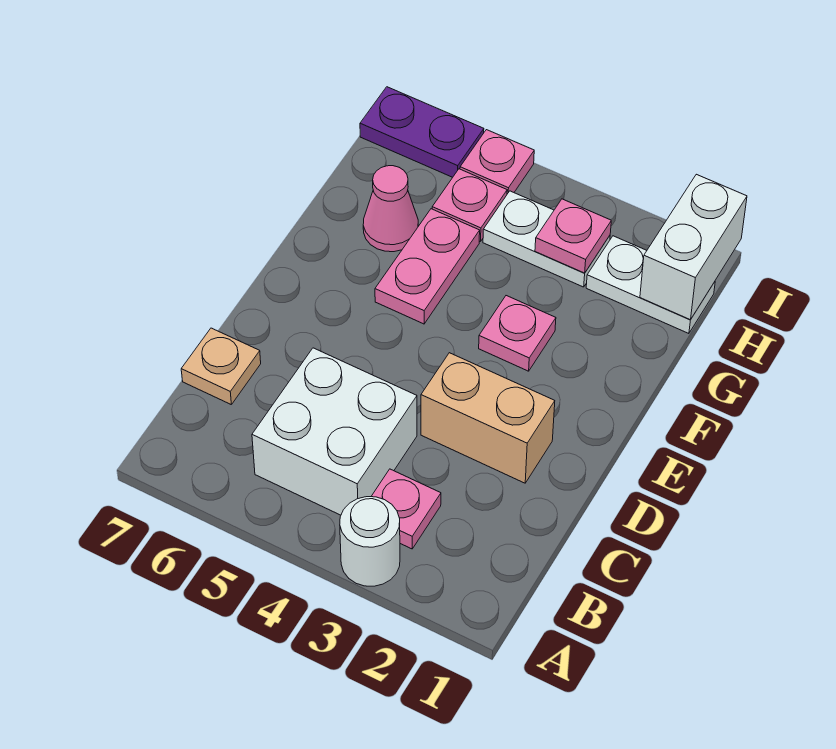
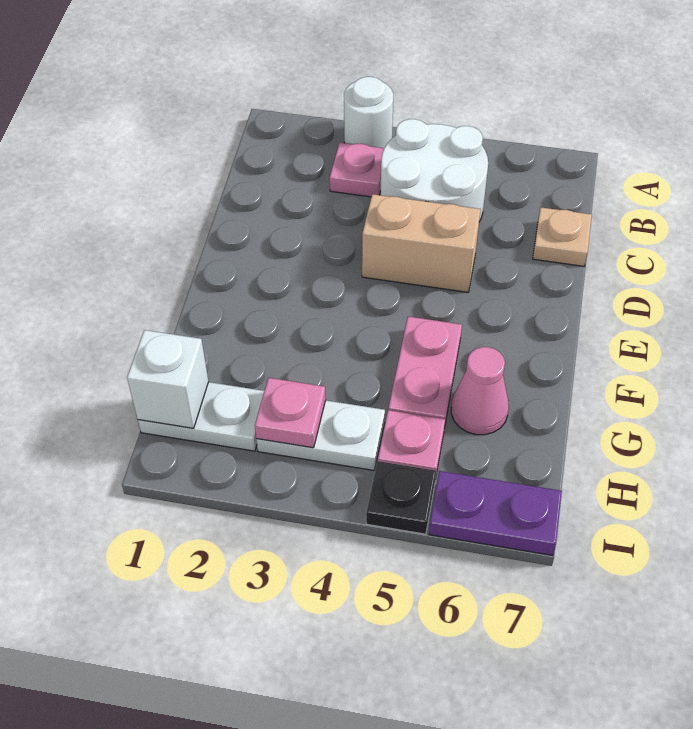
white brick B4:C5 level 1 -> white round brick B4:C5 level 1
tan brick D2:D3 level 1 -> tan brick D4:D5 level 1
pink plate F3 level 1 -> none
white brick H1:I1 level 2 -> white brick H1 level 2
pink plate I5 level 1 -> black plate I5 level 1

